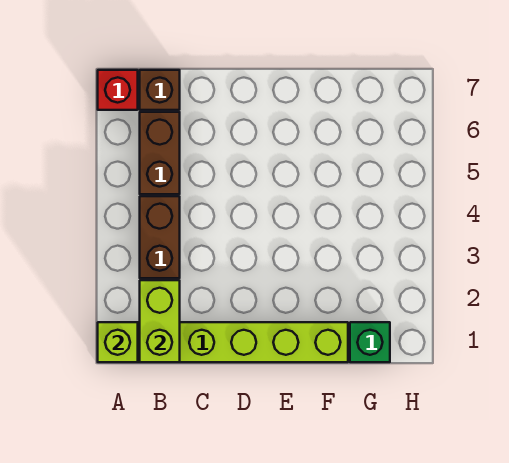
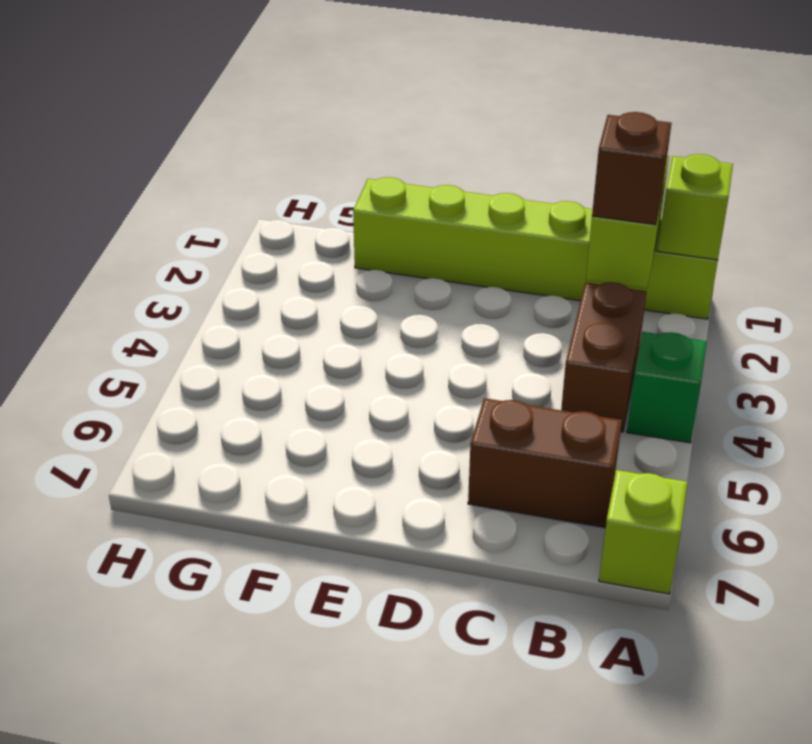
red brick A7 level 1 -> lime brick A7 level 1
brown brick B5:B6 level 1 -> brown brick B6:C6 level 1
brown brick B7 level 1 -> brown brick B2 level 3
green brick G1 level 1 -> green brick A4 level 1

